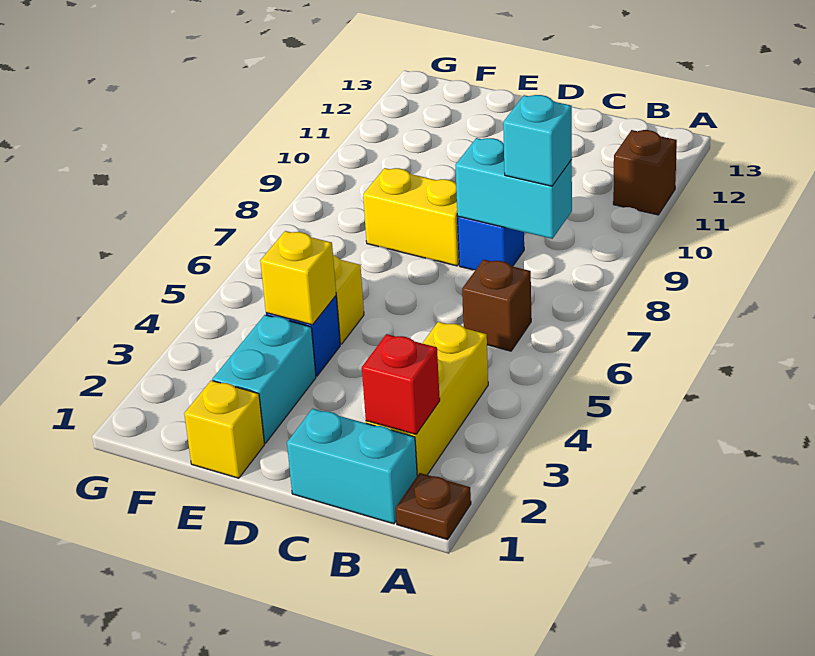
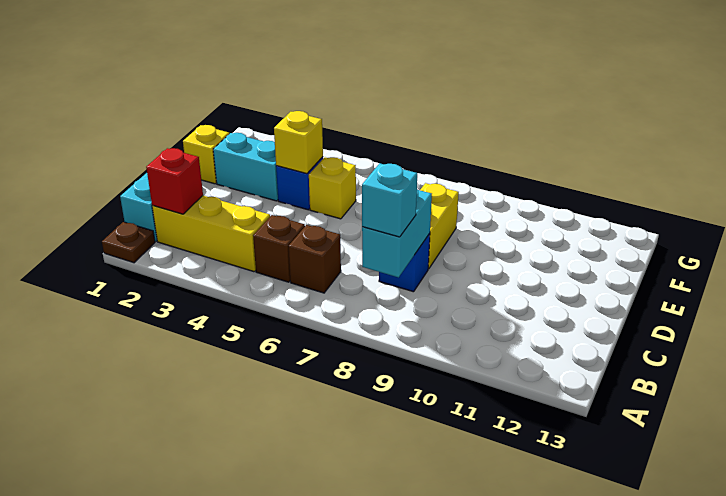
brown brick A11 level 1 -> brown brick B5 level 1

